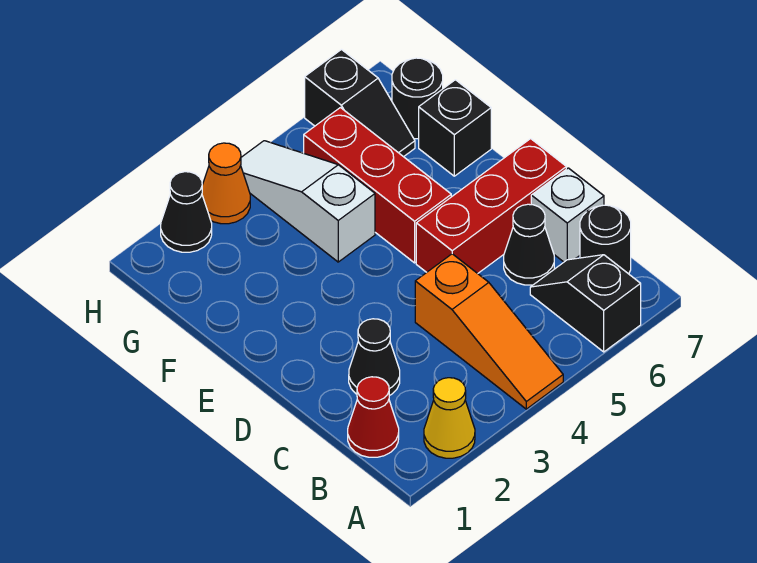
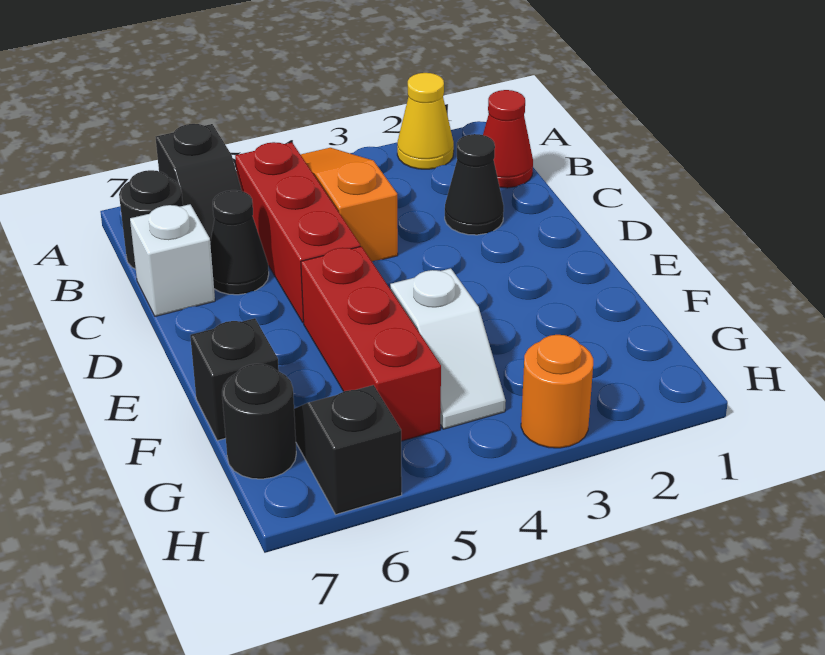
red brick D5:D7 level 1 -> red brick B5:D5 level 1
white slope F4:H4 level 1 top F -> white slope F4:G4 level 1 top F
black cone H2 level 1 -> none
orange cone H3 level 1 -> orange round brick H3 level 1

